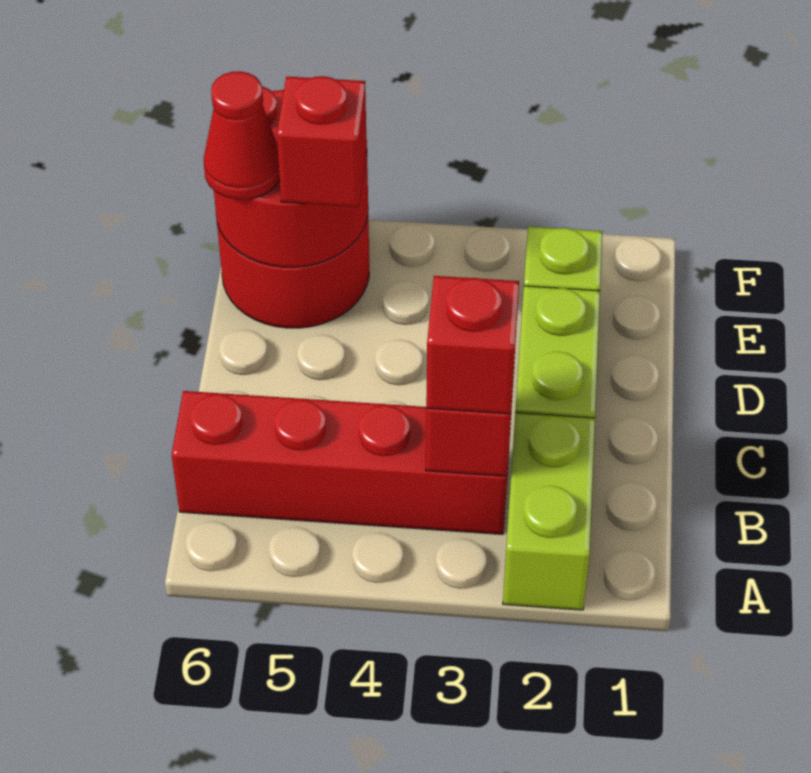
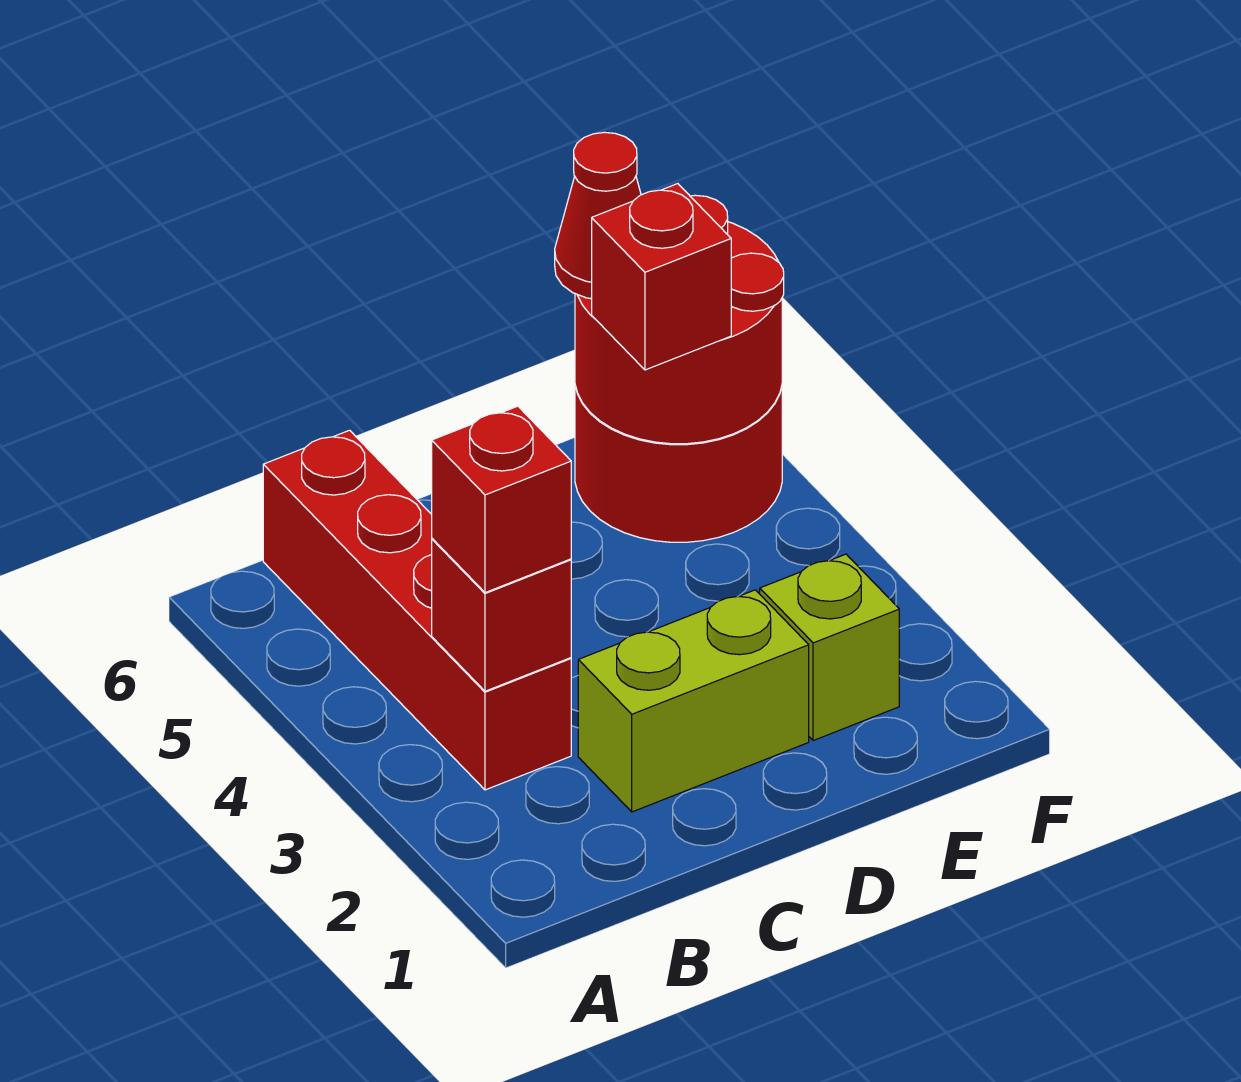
lime brick A2:B2 level 1 -> none

